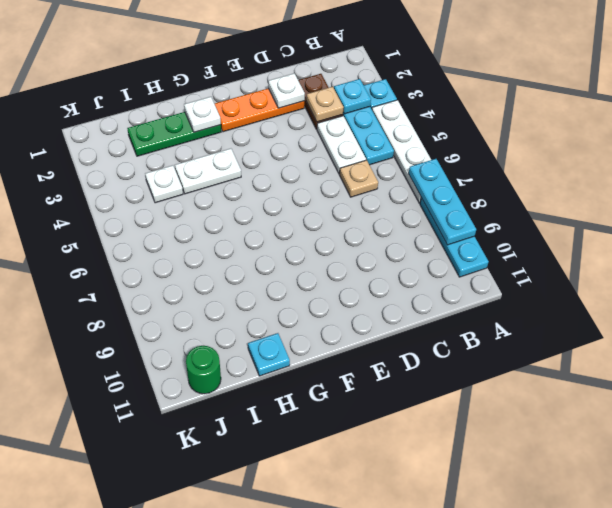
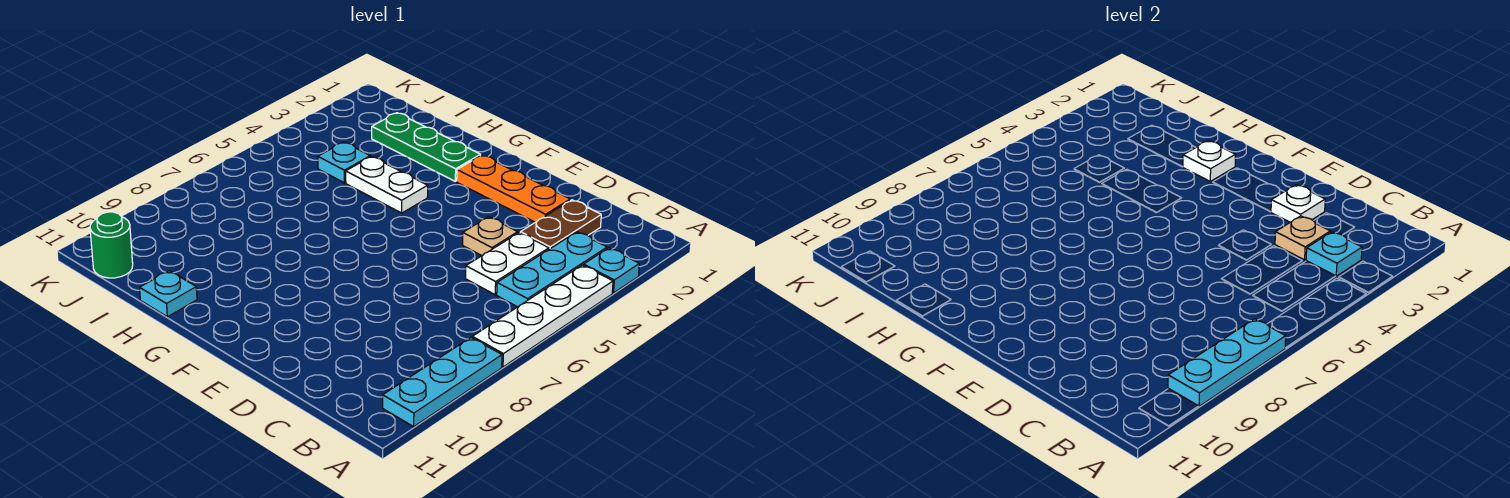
tan plate C6 level 1 -> tan plate D4 level 1
white plate I4 level 1 -> cyan plate I4 level 1

